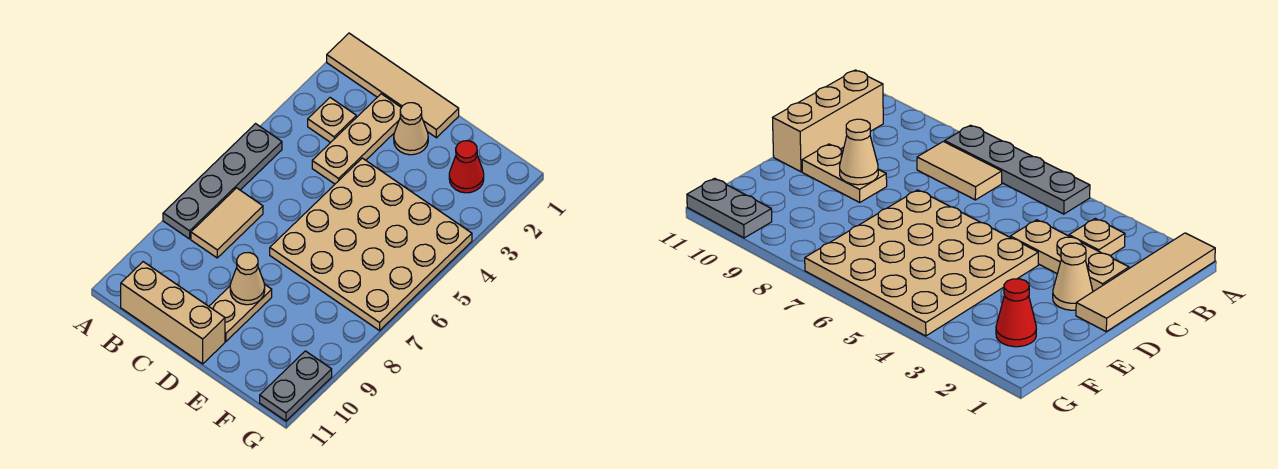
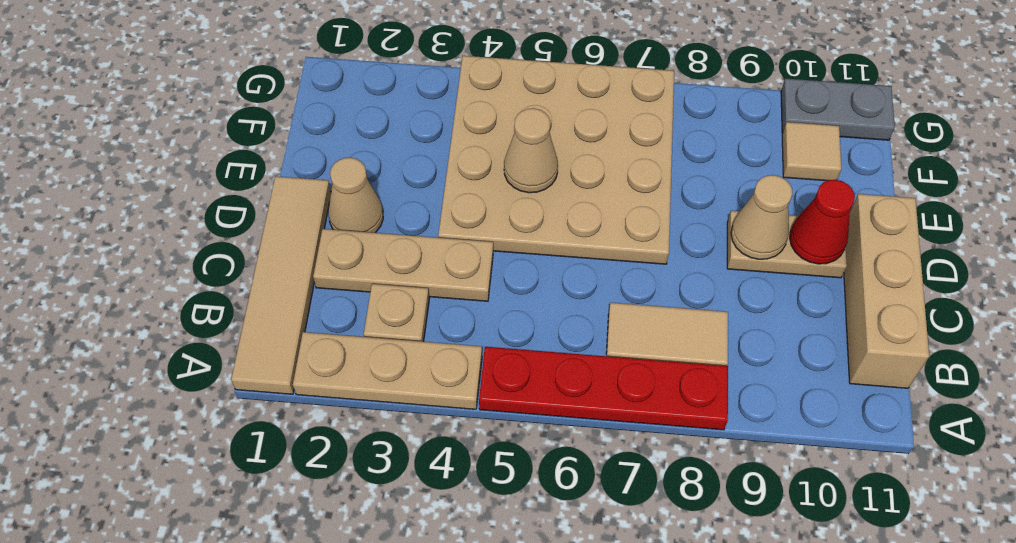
none -> tan plate A2:A4 level 1
grey plate A5:A8 level 1 -> red plate A5:A8 level 1
none -> tan cone E5 level 2
red cone F2 level 1 -> red cone D10 level 2
none -> tan tile F10 level 1

